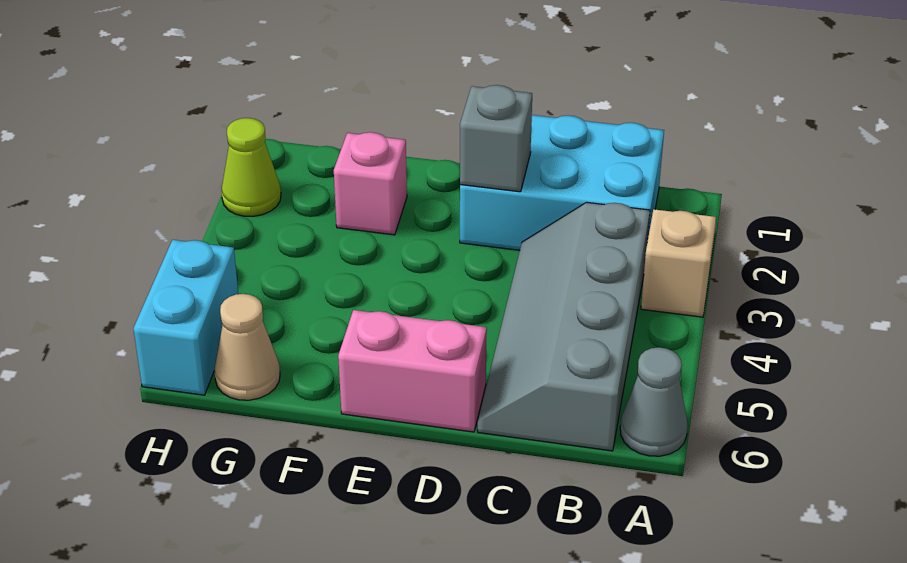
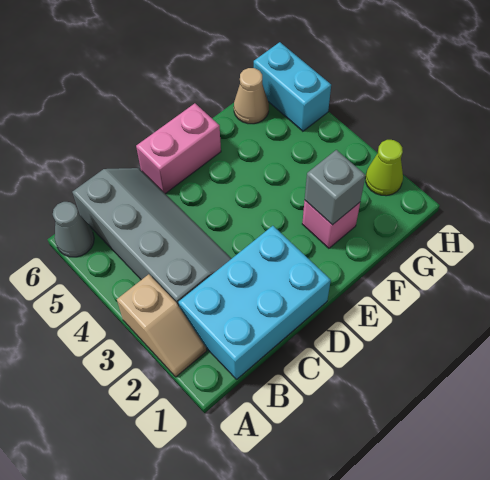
grey brick D2 level 2 -> grey brick F2 level 2

